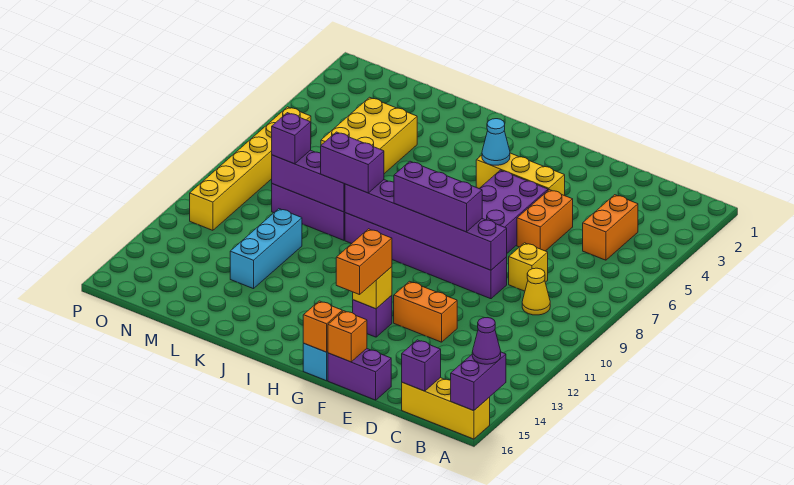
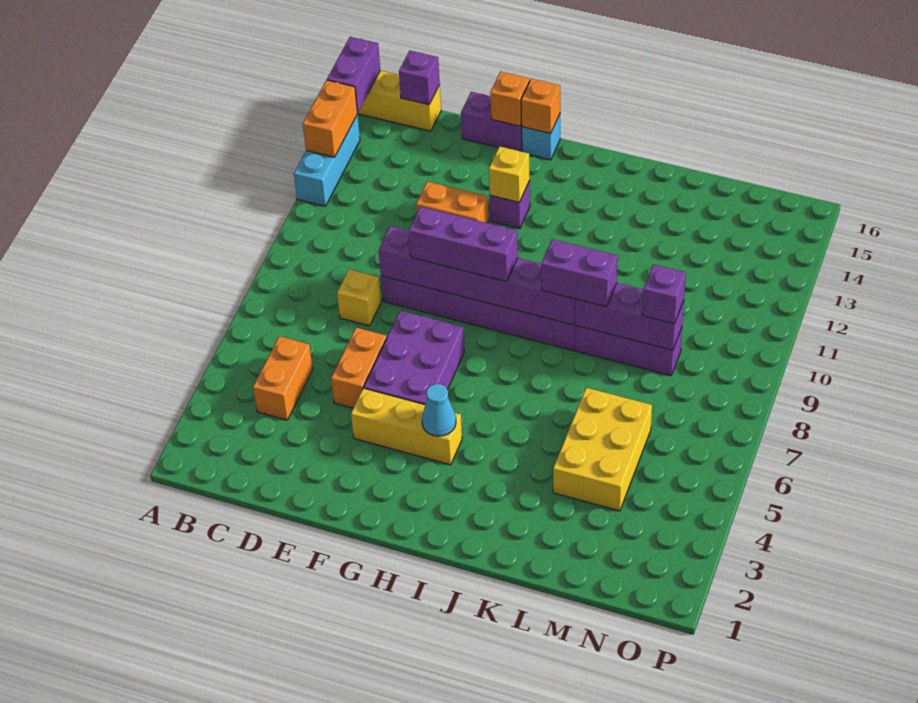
purple cone A15 level 3 -> none
yellow cone C9 level 1 -> none
orange brick G13:G14 level 3 -> orange brick A13:A14 level 2
cyan brick L11:L13 level 1 -> cyan brick A12:A14 level 1
yellow brick O6:O11 level 1 -> none

